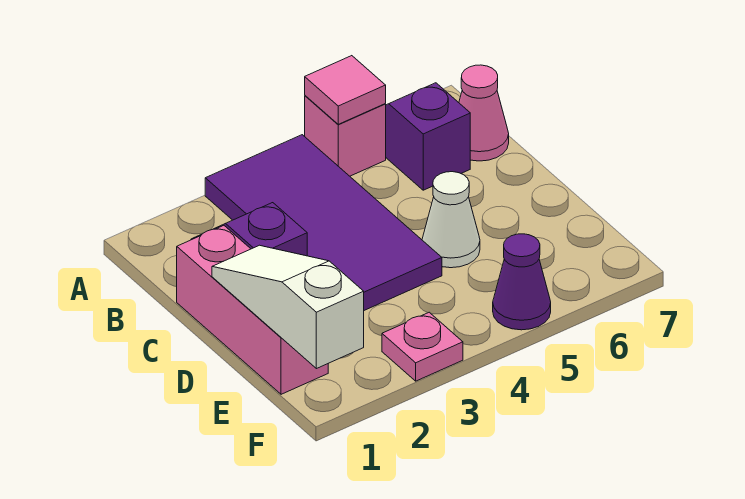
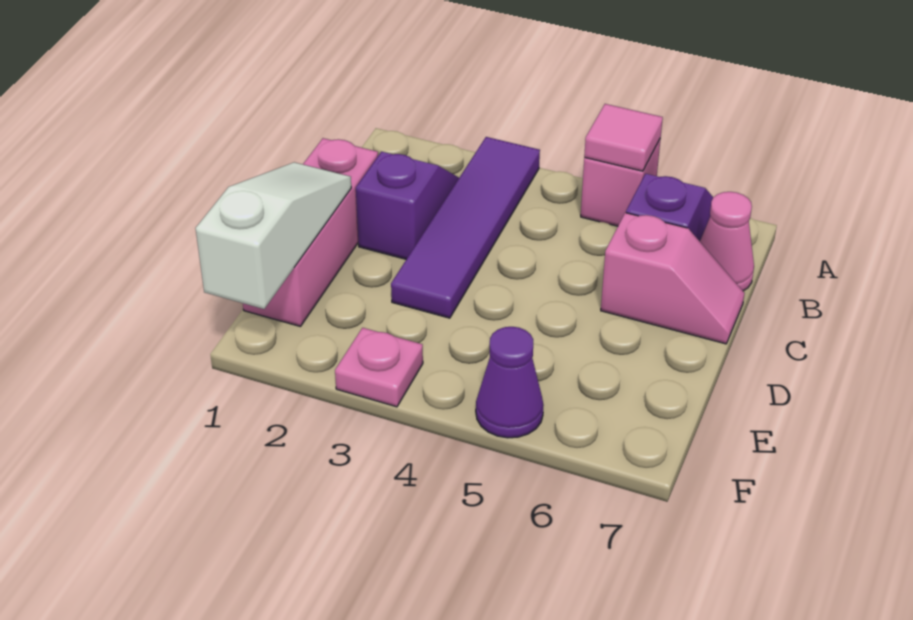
purple tile A3:D4 level 1 -> purple tile A3:D3 level 1
none -> pink slope C6:C7 level 1 top 6
white cone D5 level 1 -> none

